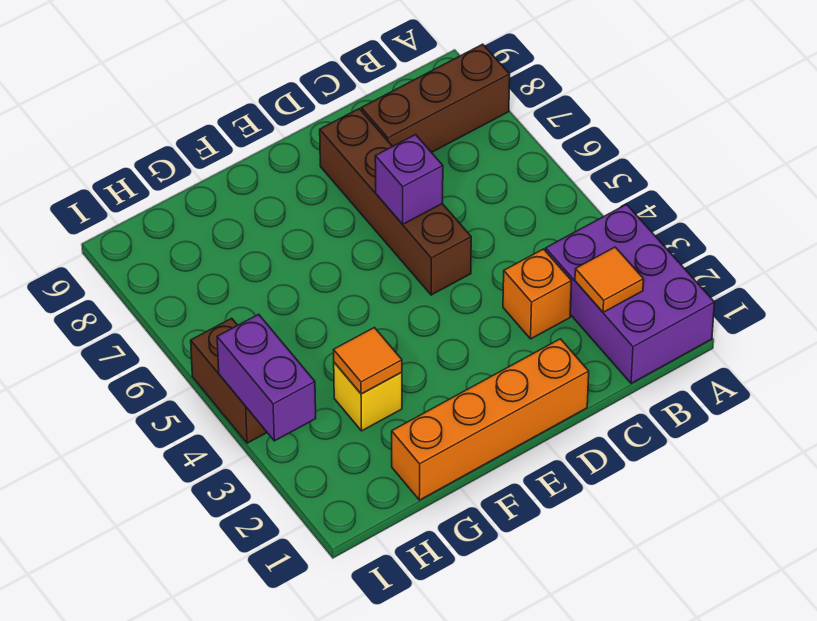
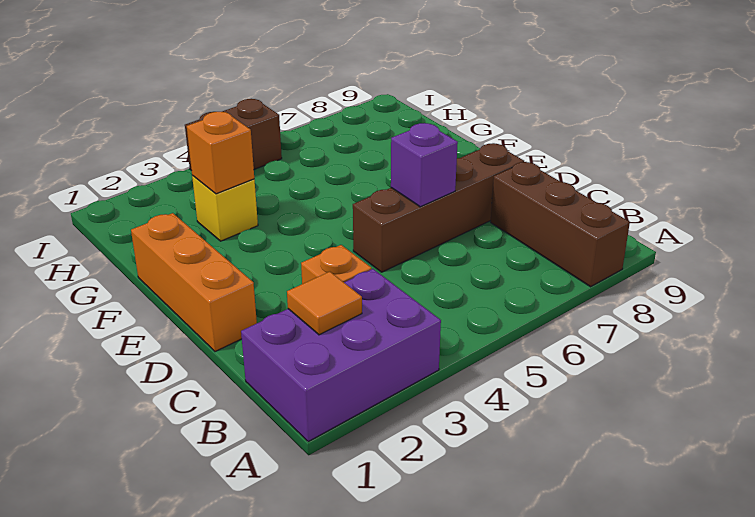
orange brick D1:G1 level 1 -> orange brick D1:F1 level 1
orange tile G3 level 2 -> orange brick G3 level 2
purple brick I3:I4 level 2 -> none

